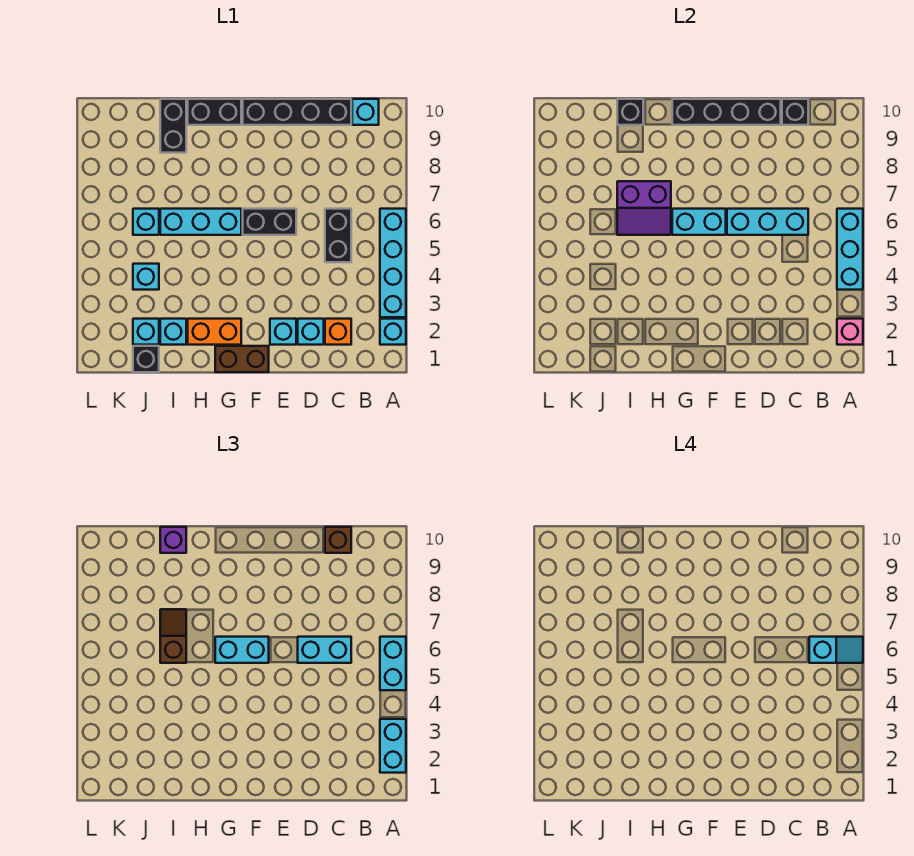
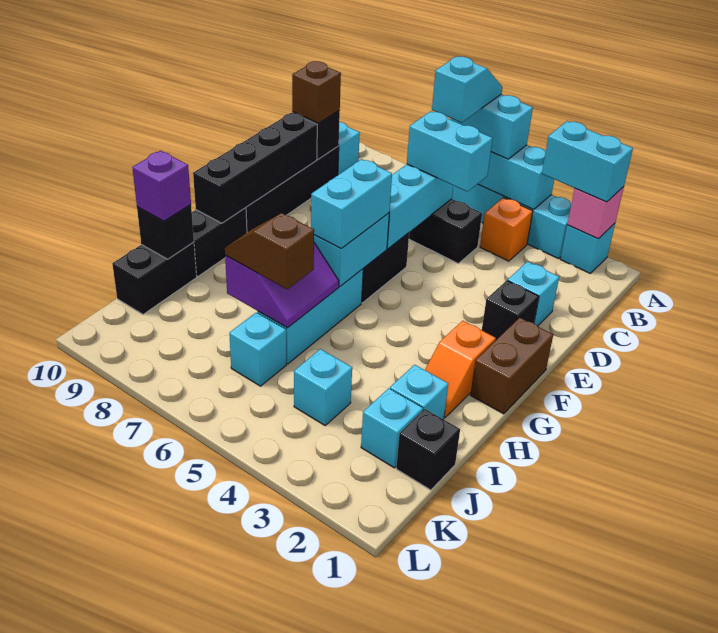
orange brick C2 level 1 -> orange brick B4 level 1
cyan brick C6:D6 level 3 -> cyan brick C5:C6 level 3
cyan brick E2 level 1 -> black brick E2 level 1
orange brick G2:H2 level 1 -> orange slope G2:H2 level 1 top G
black brick I9:I10 level 1 -> black brick I10:J10 level 1

